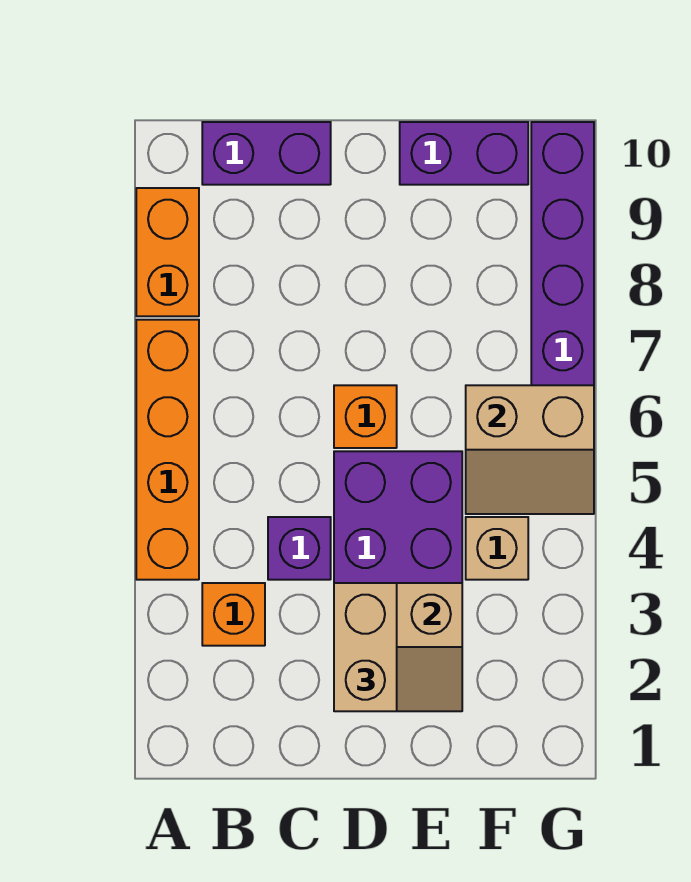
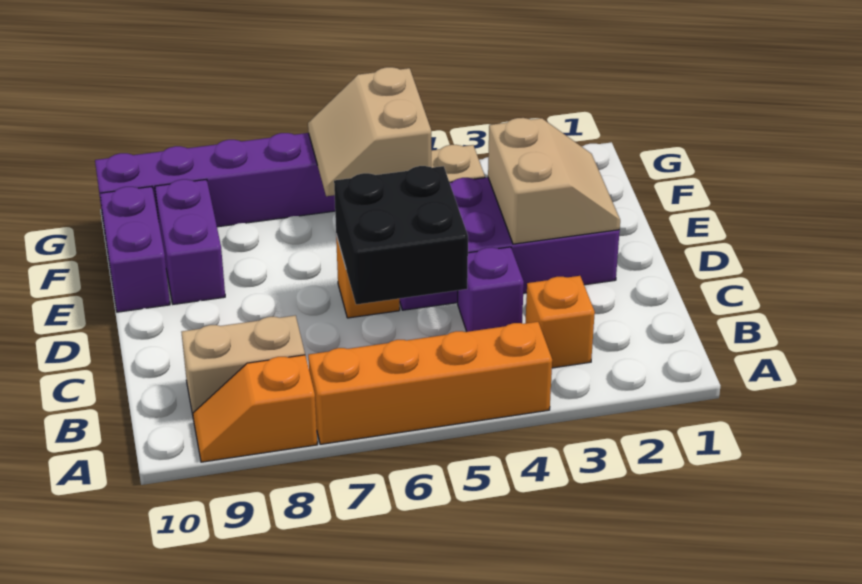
orange brick A8:A9 level 1 -> orange slope A8:A9 level 1 top 8
purple brick B10:C10 level 1 -> purple brick E9:F9 level 1
none -> black brick C5:D6 level 2
tan brick D2:D3 level 3 -> tan brick B8:B9 level 1
tan slope F5:G6 level 2 top 6 -> tan slope F5:G6 level 2 top 5

